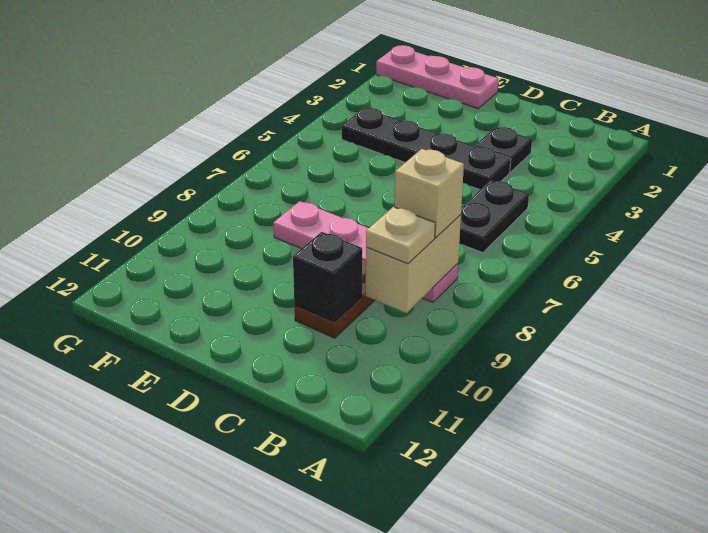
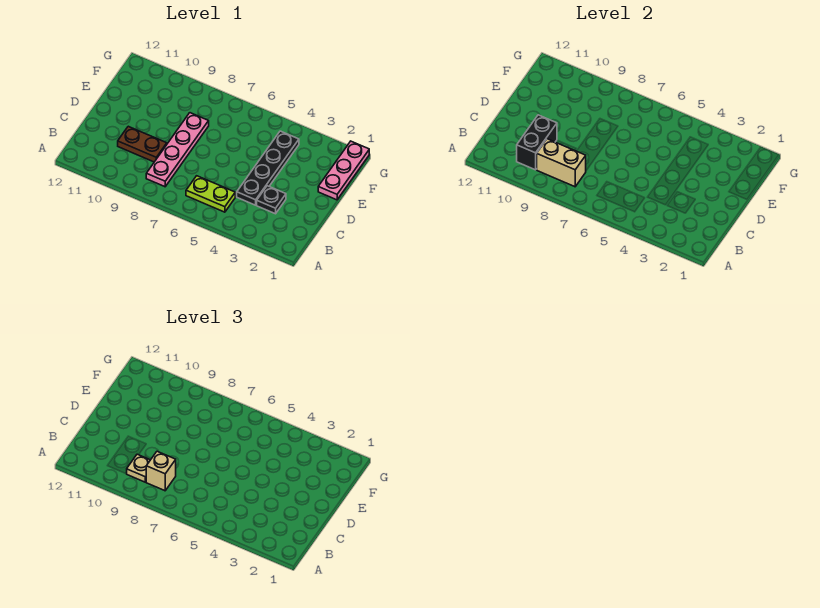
black plate B5:B6 level 1 -> lime plate B5:B6 level 1
black brick C10 level 2 -> black brick B10:C10 level 2

